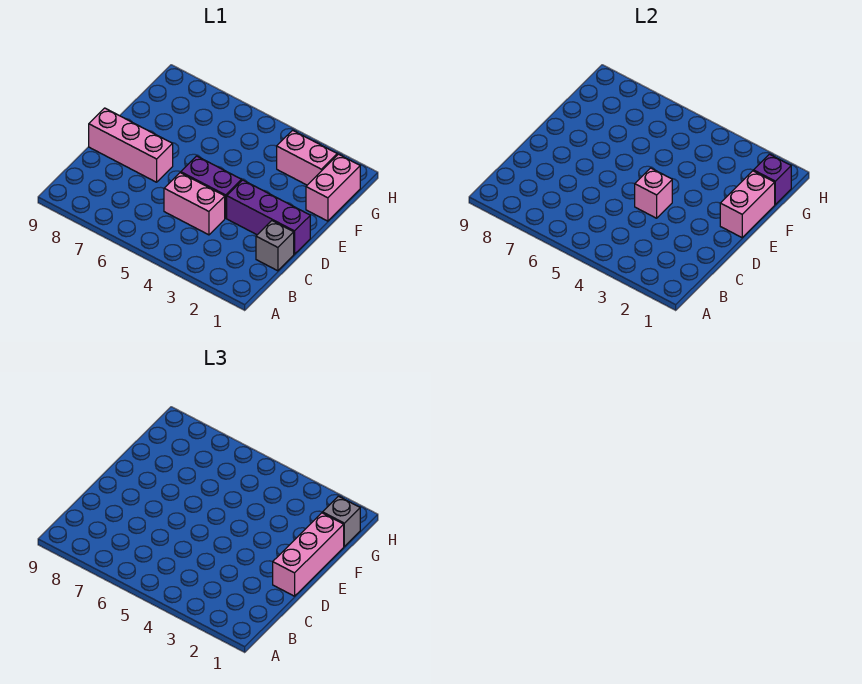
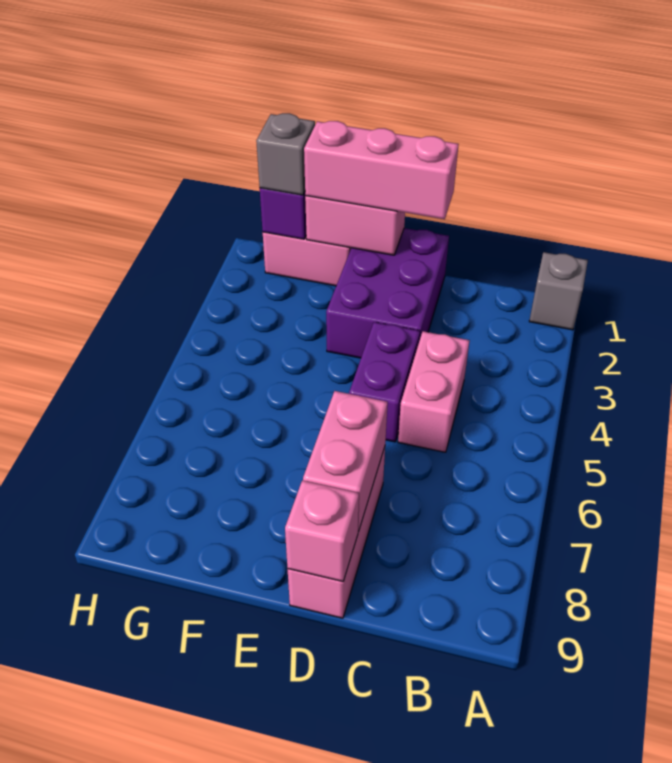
grey brick C1 level 1 -> grey brick A1 level 1
purple brick D1:D3 level 1 -> purple brick D1:E3 level 1
pink brick D4 level 2 -> pink brick D9 level 2
pink brick G2:G3 level 1 -> pink brick D7:D8 level 2

